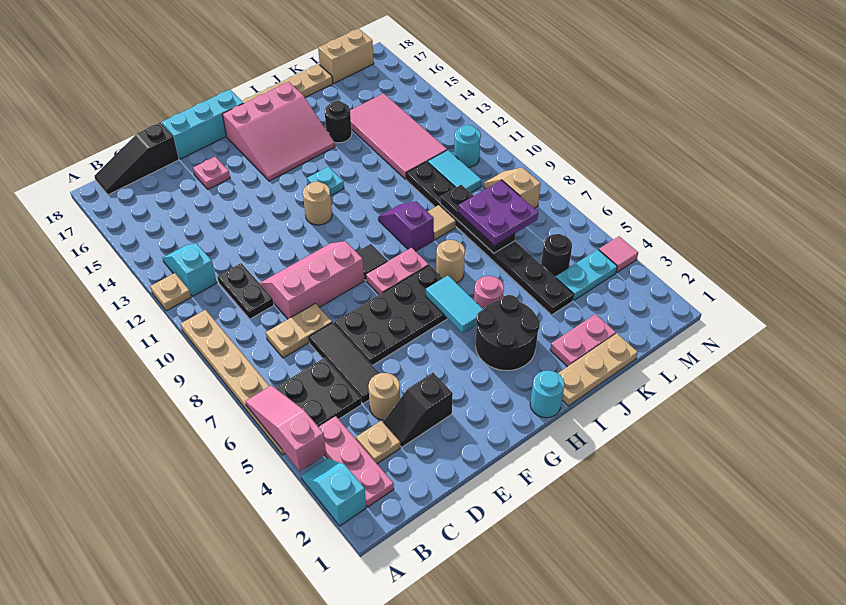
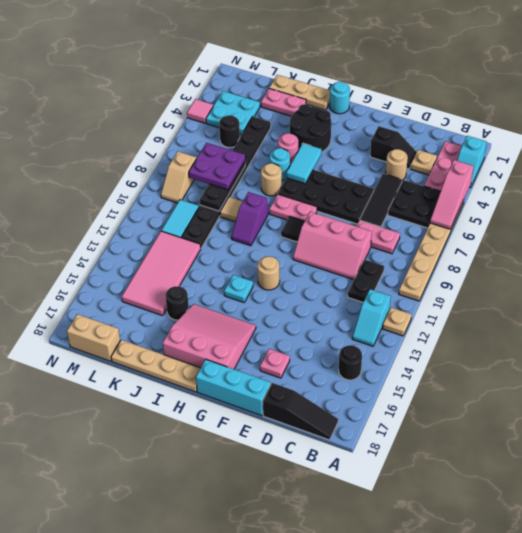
none -> black round brick B15 level 1
tan plate C8:D8 level 1 -> pink plate C8:D8 level 1
cyan plate L4:M4 level 1 -> cyan plate L3:M4 level 1
cyan round brick M11 level 1 -> cyan round brick I6 level 1

